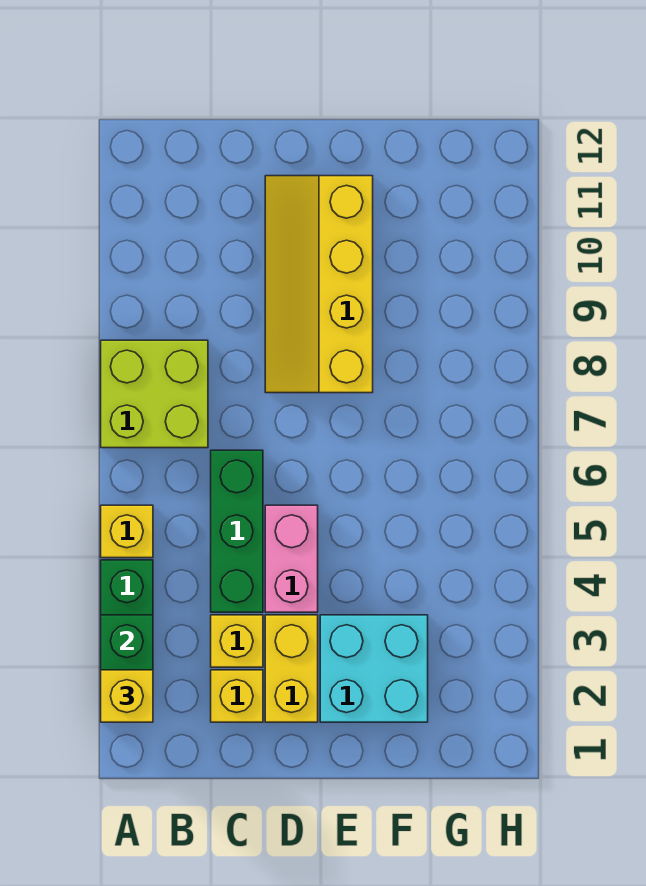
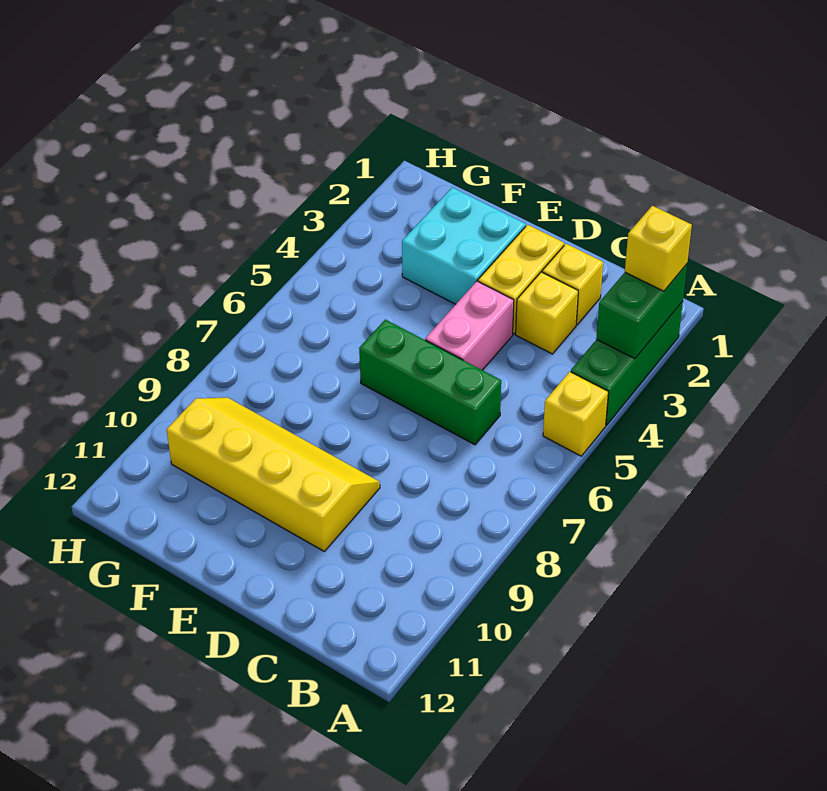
lime brick A7:B8 level 1 -> none
green brick C4:C6 level 1 -> green brick C6:E6 level 1
yellow slope D8:E11 level 1 top E -> yellow slope D9:G10 level 1 top 10

